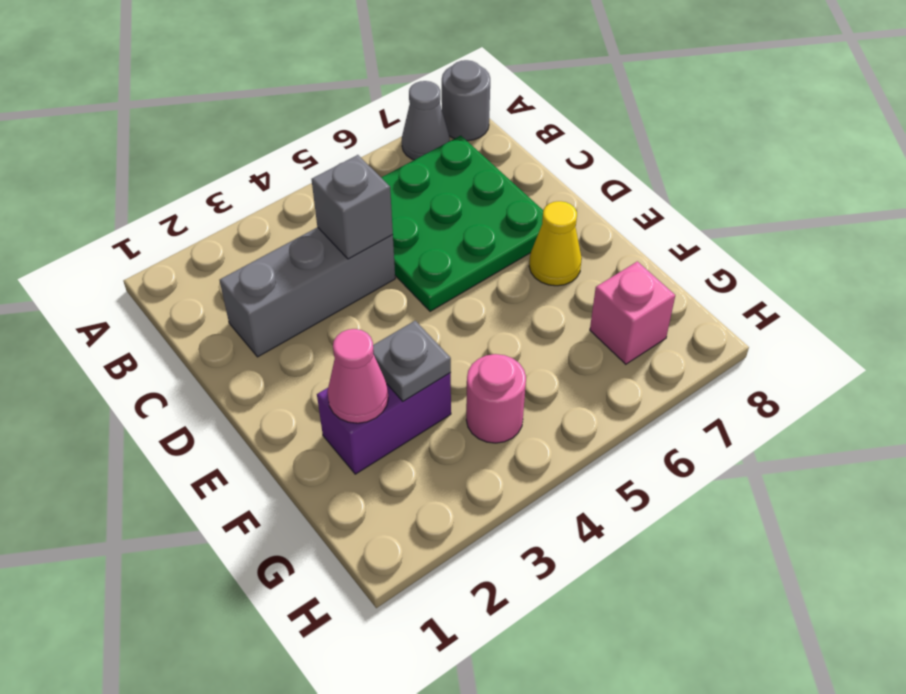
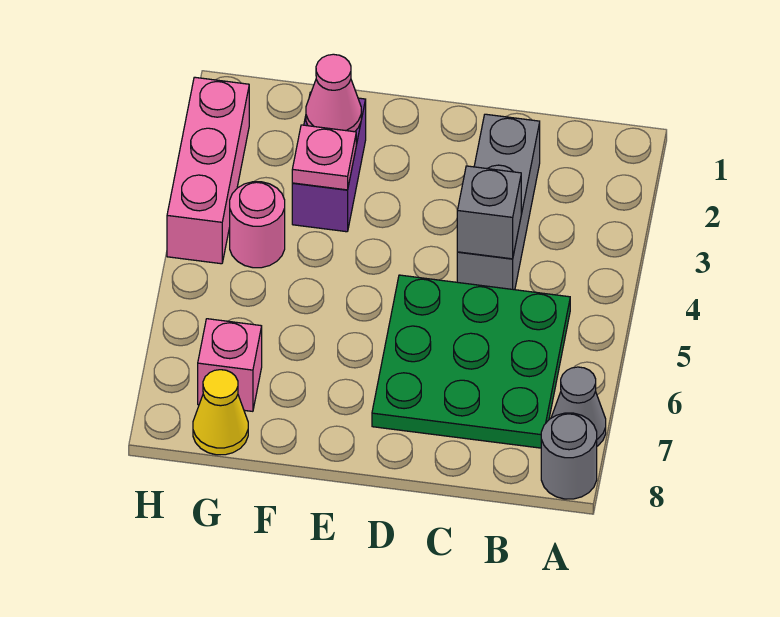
yellow cone E7 level 1 -> yellow cone G8 level 1
grey plate F3 level 2 -> pink plate F3 level 2
none -> pink brick H2:H4 level 1

